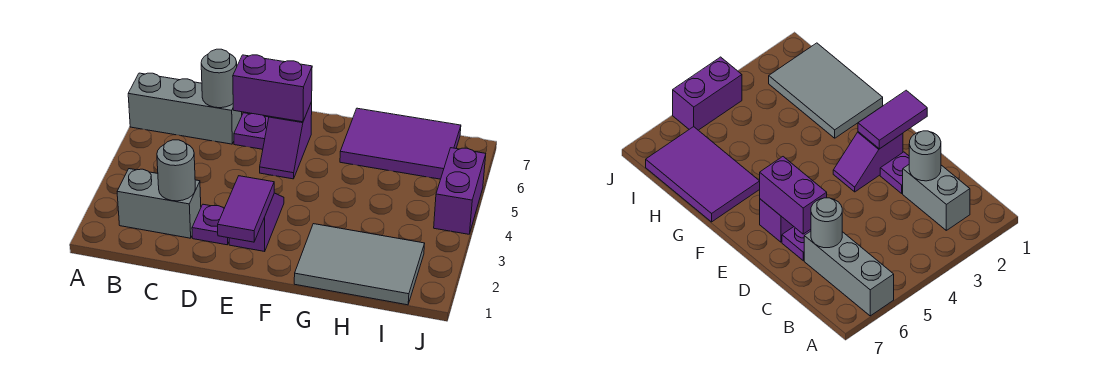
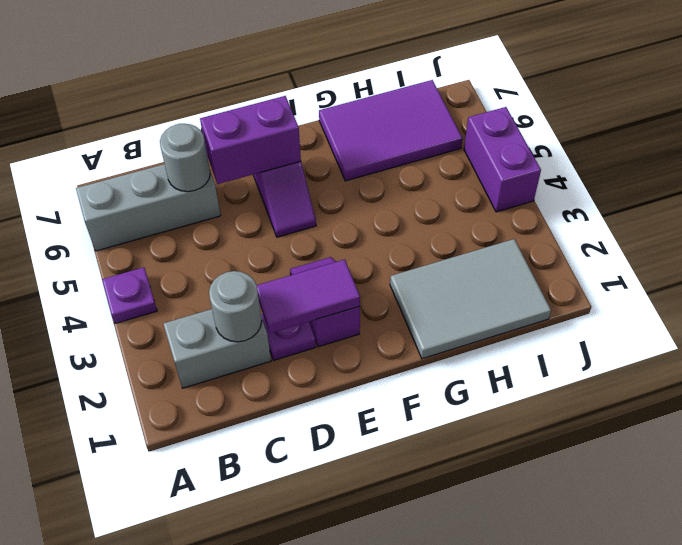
purple plate D6 level 1 -> purple plate A4 level 1
purple tile E1:E2 level 2 -> purple tile D2:E2 level 2

